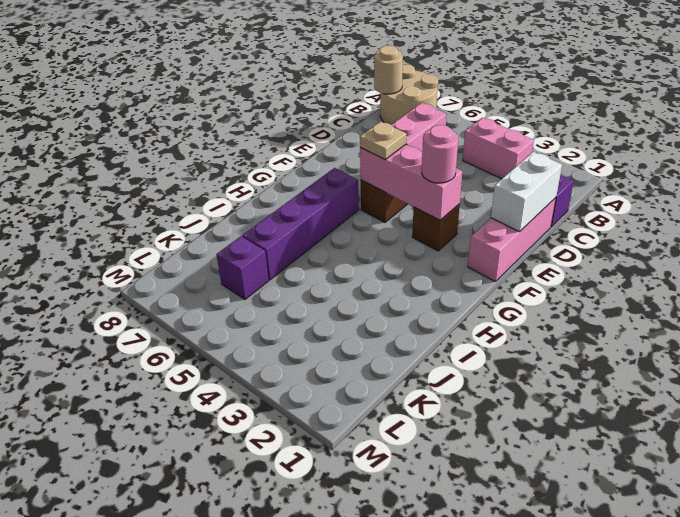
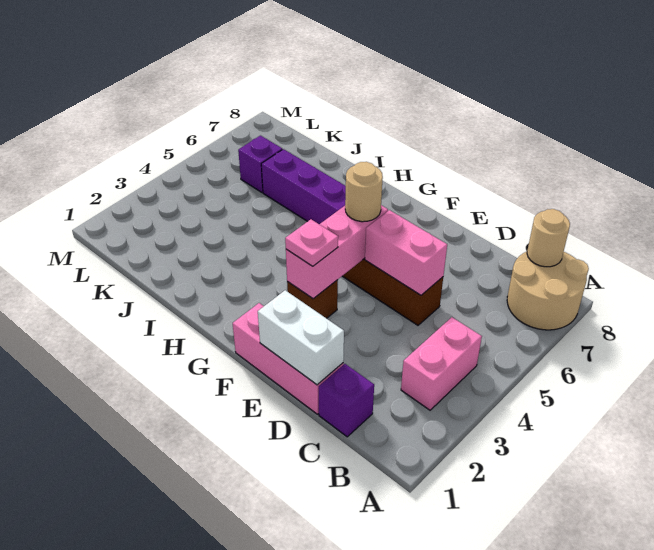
pink round brick F3 level 3 -> pink plate F3 level 3
tan plate F5 level 3 -> tan round brick F5 level 3

